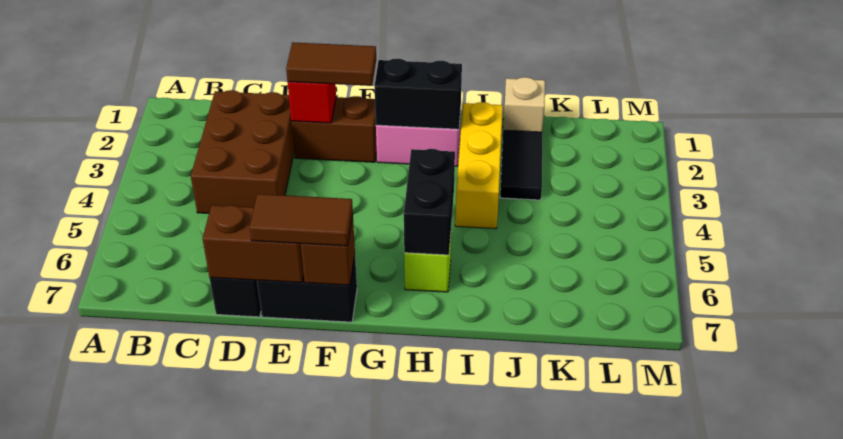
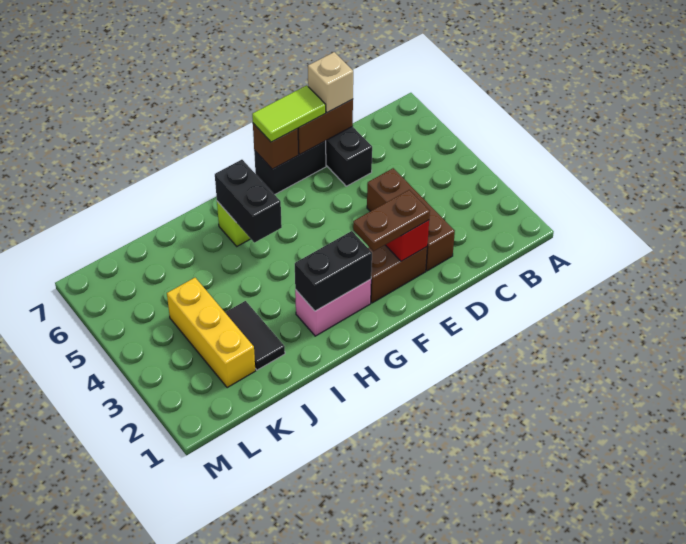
brown brick C2:D4 level 1 -> brown brick D2:D4 level 1
brown tile E2:F2 level 3 -> brown plate E2:F2 level 3
brown tile E7:F7 level 3 -> lime tile E7:F7 level 3
yellow brick I2:I4 level 1 -> yellow brick K2:K4 level 1
tan brick J1 level 1 -> tan brick D7 level 3

